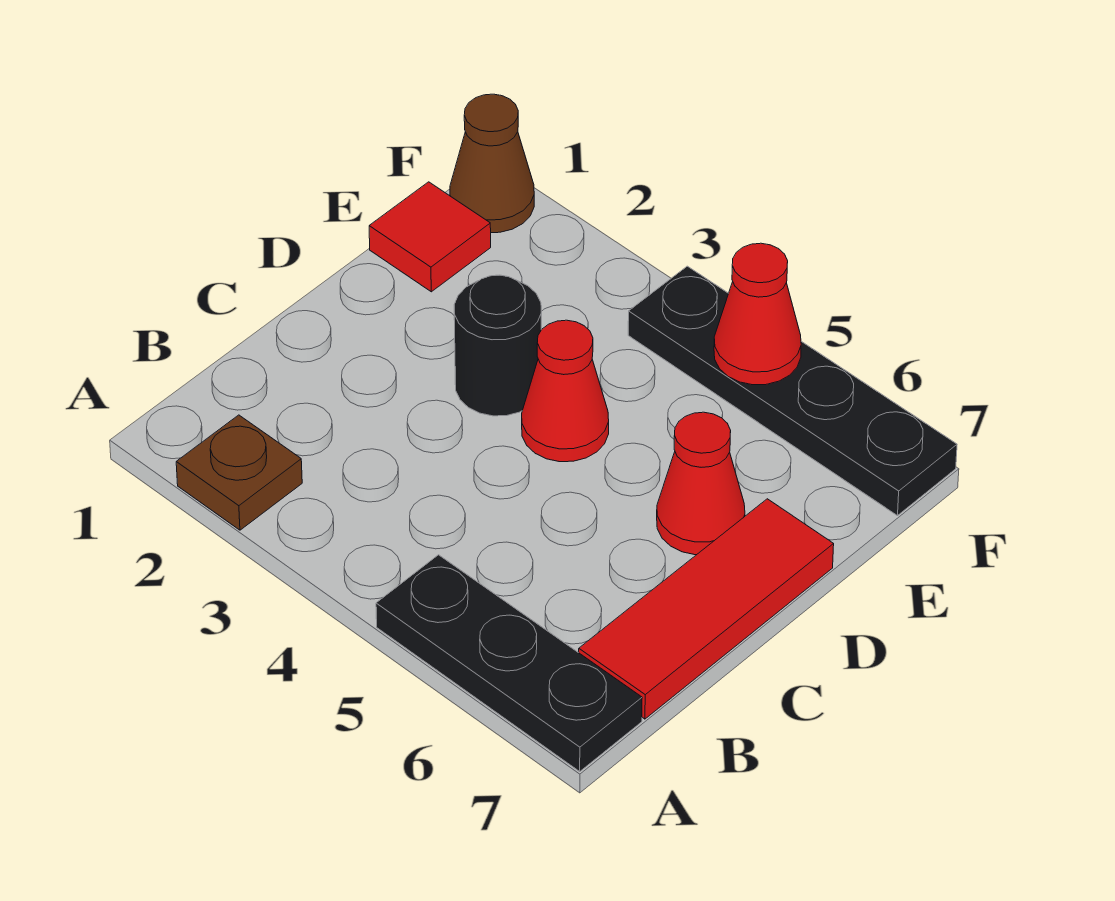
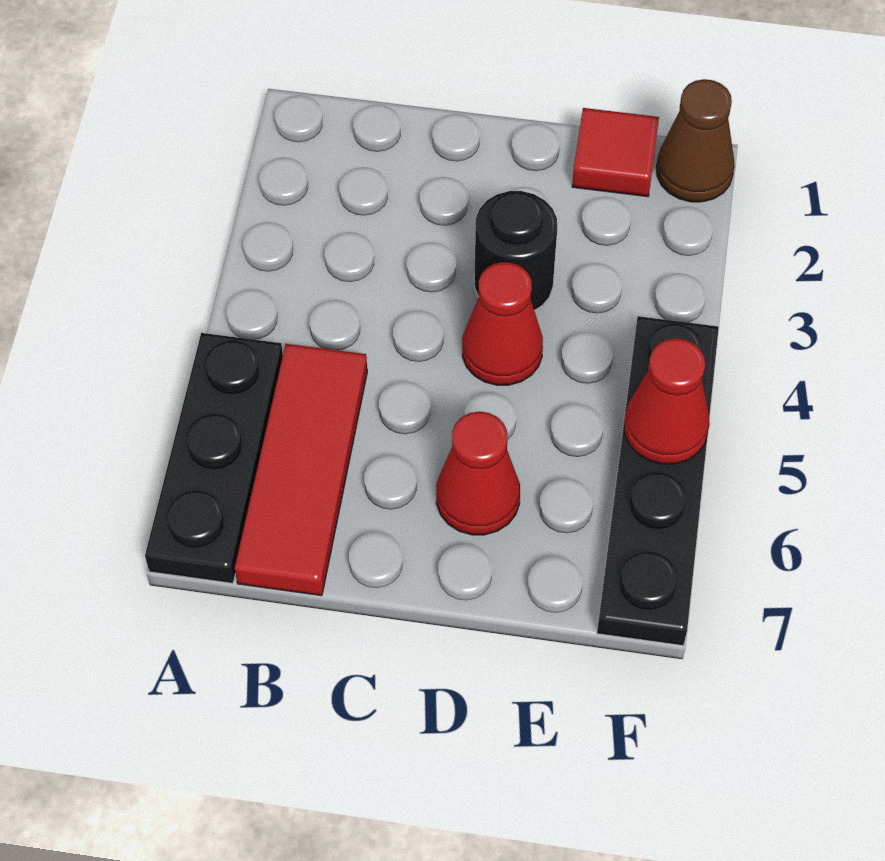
brown plate A2 level 1 -> none
red tile B7:D7 level 1 -> red tile B5:B7 level 1

